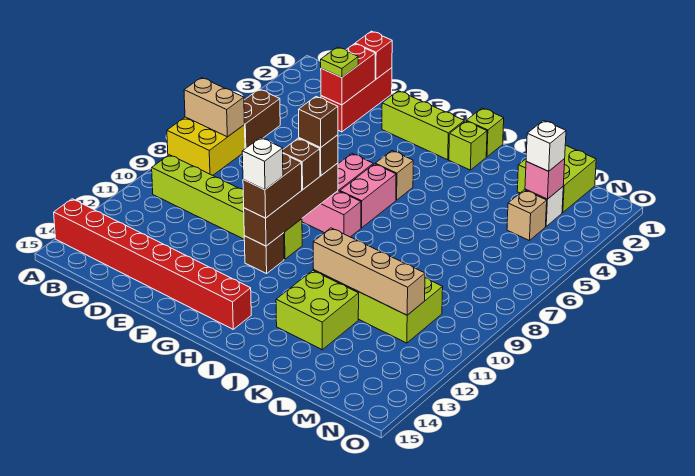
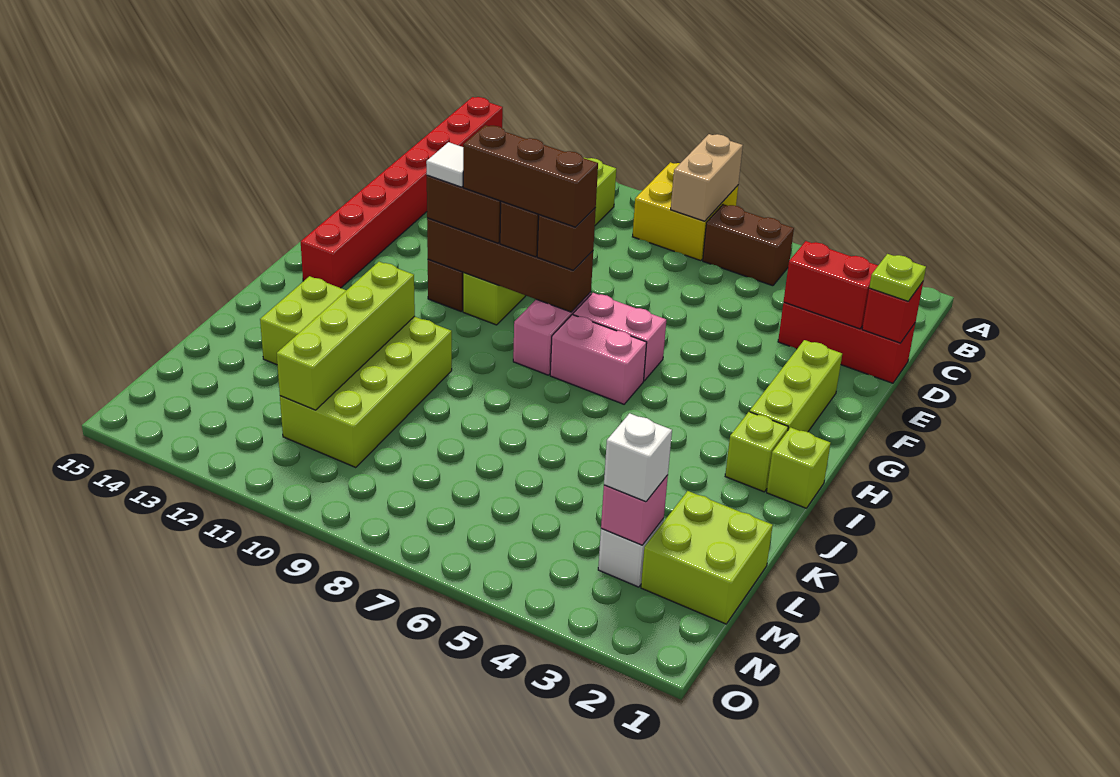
lime plate D3 level 3 -> lime plate D1 level 3
brown brick G8 level 4 -> brown brick G8:G10 level 4
white brick G11 level 4 -> white tile G11 level 4
tan brick H5 level 1 -> none
tan brick J11:M11 level 2 -> lime brick J11:M11 level 2
tan brick M4 level 1 -> none

